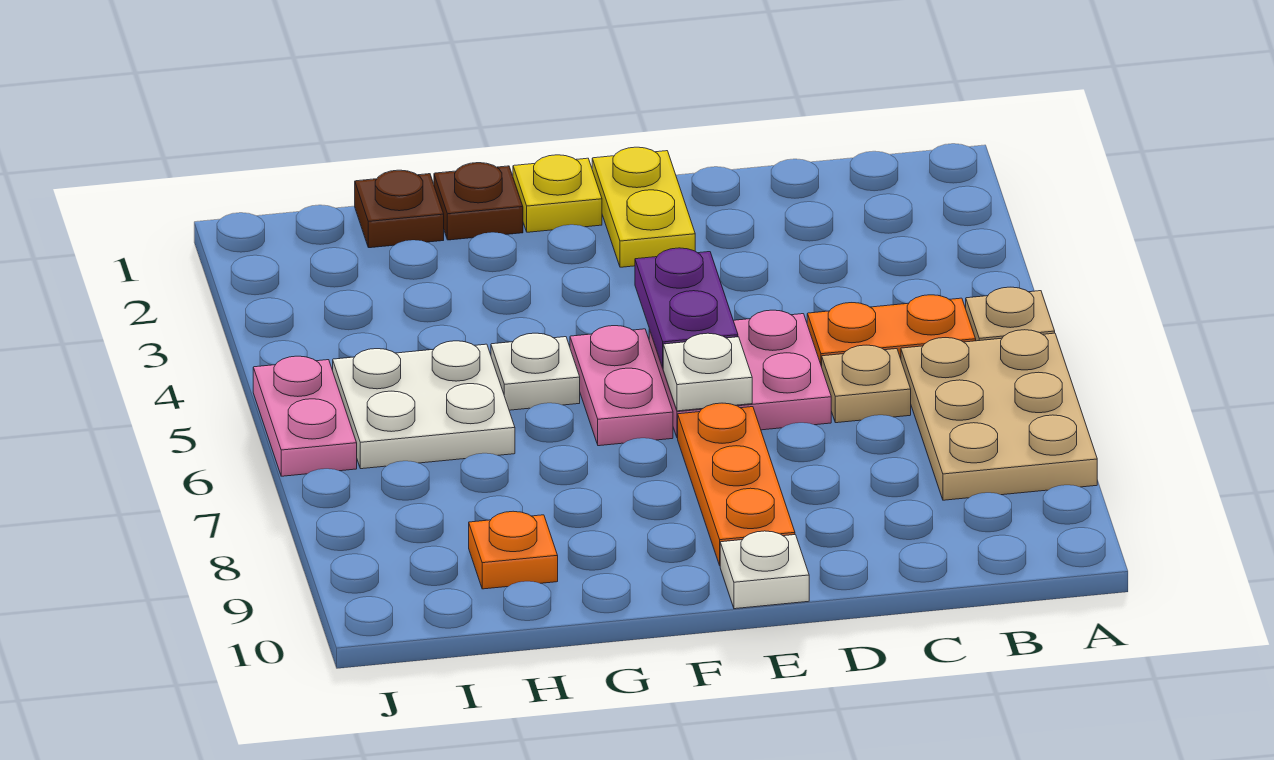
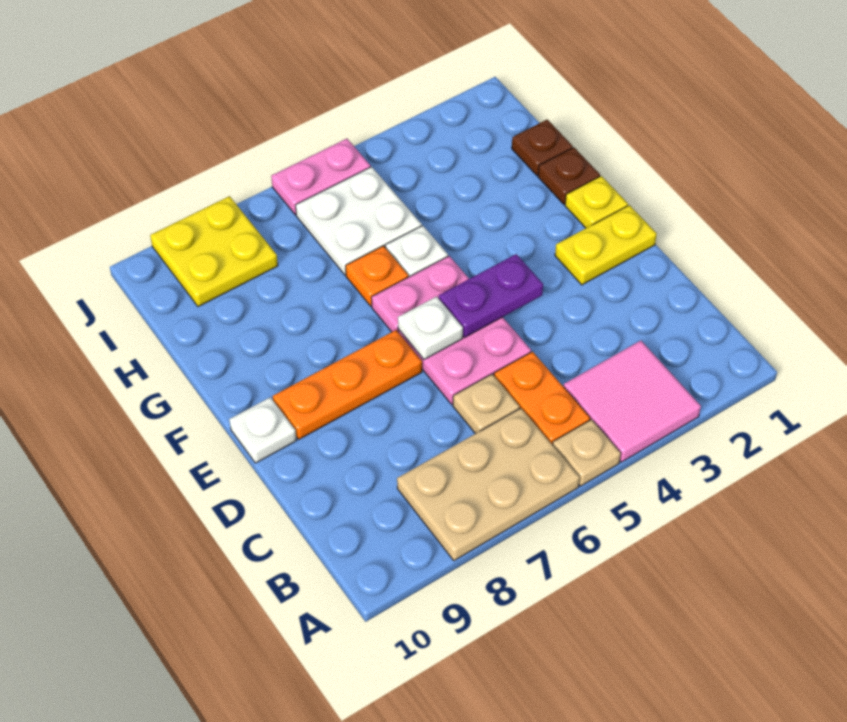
none -> pink tile A3:B4 level 1
orange plate H9 level 1 -> orange plate G6 level 1
none -> yellow plate I8:J9 level 1

